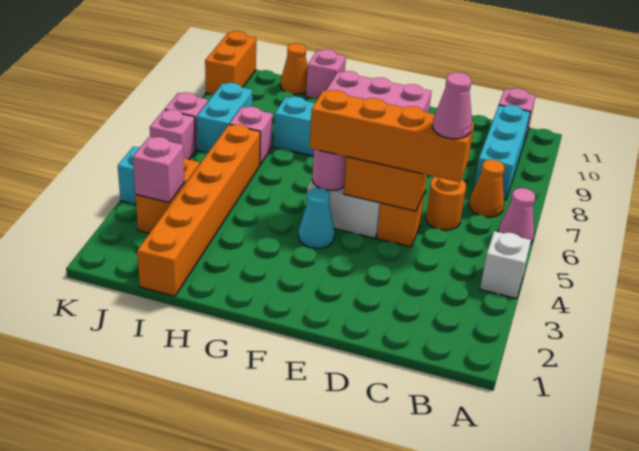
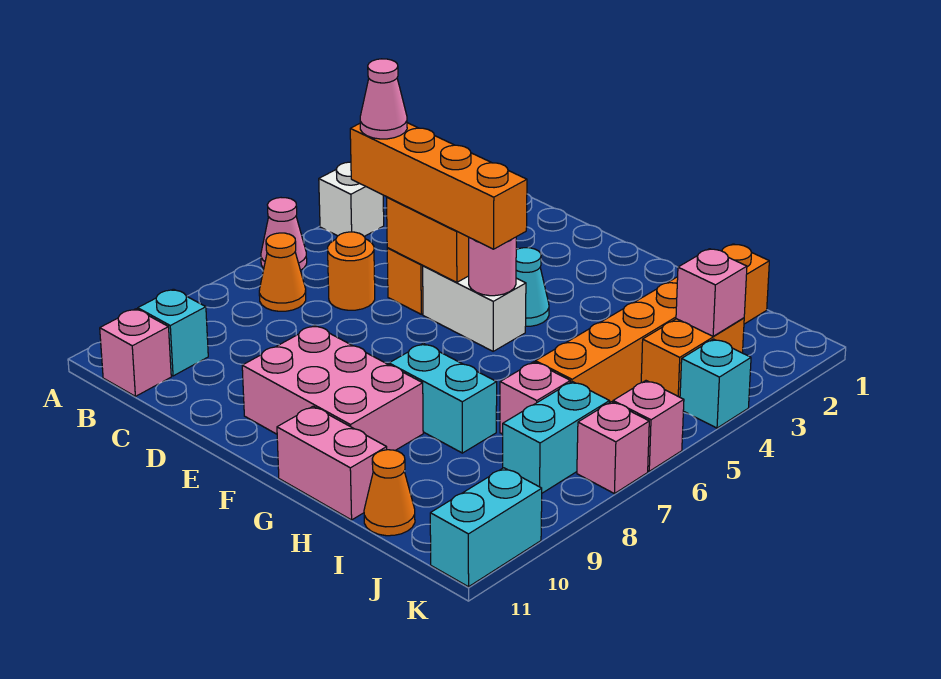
cyan brick B8:B10 level 1 -> cyan brick B10 level 1
pink brick H11 level 1 -> pink brick G11:H11 level 1
orange brick K10:K11 level 1 -> cyan brick K10:K11 level 1

